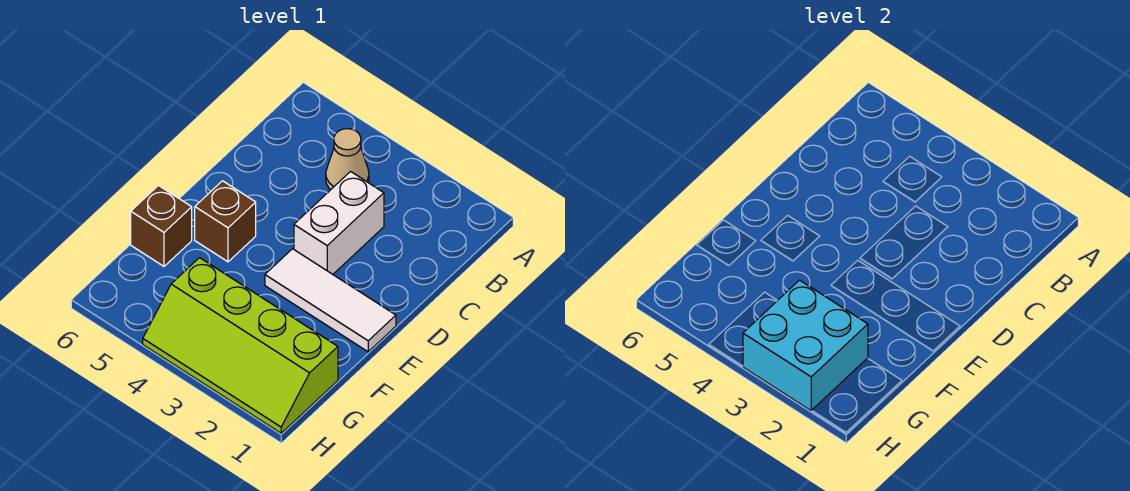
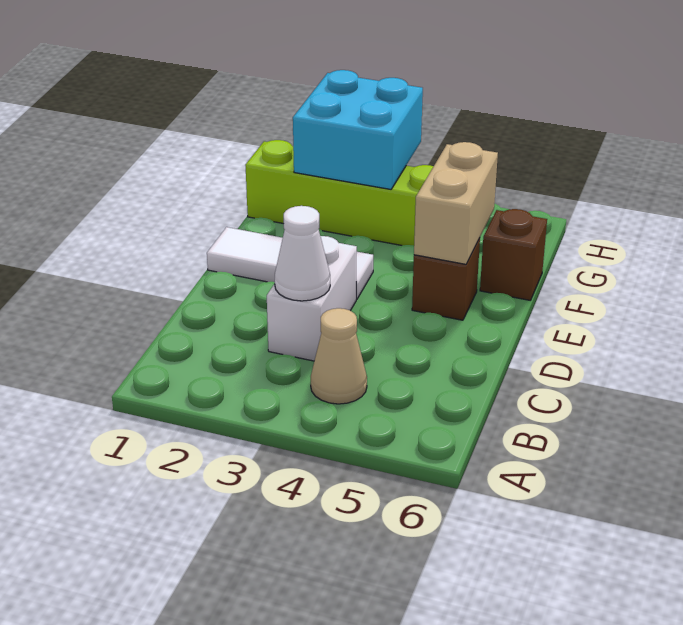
none -> white cone C3 level 2
none -> tan brick E5:F5 level 2

